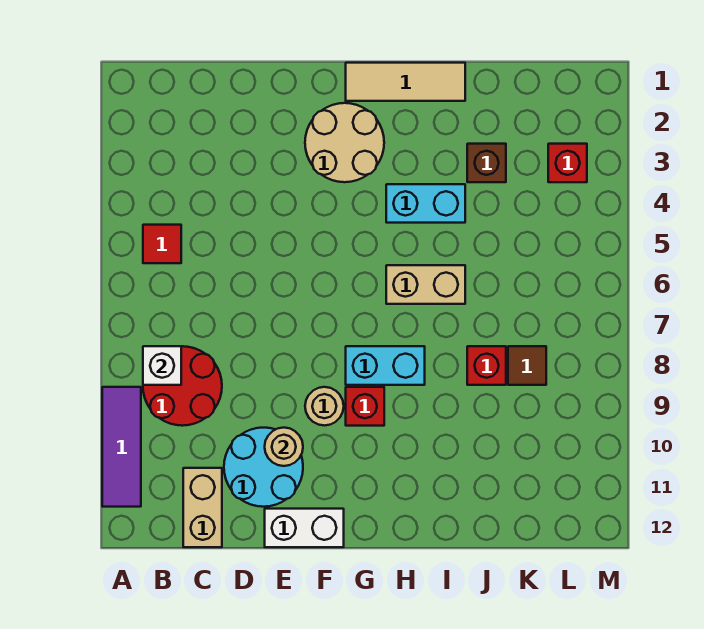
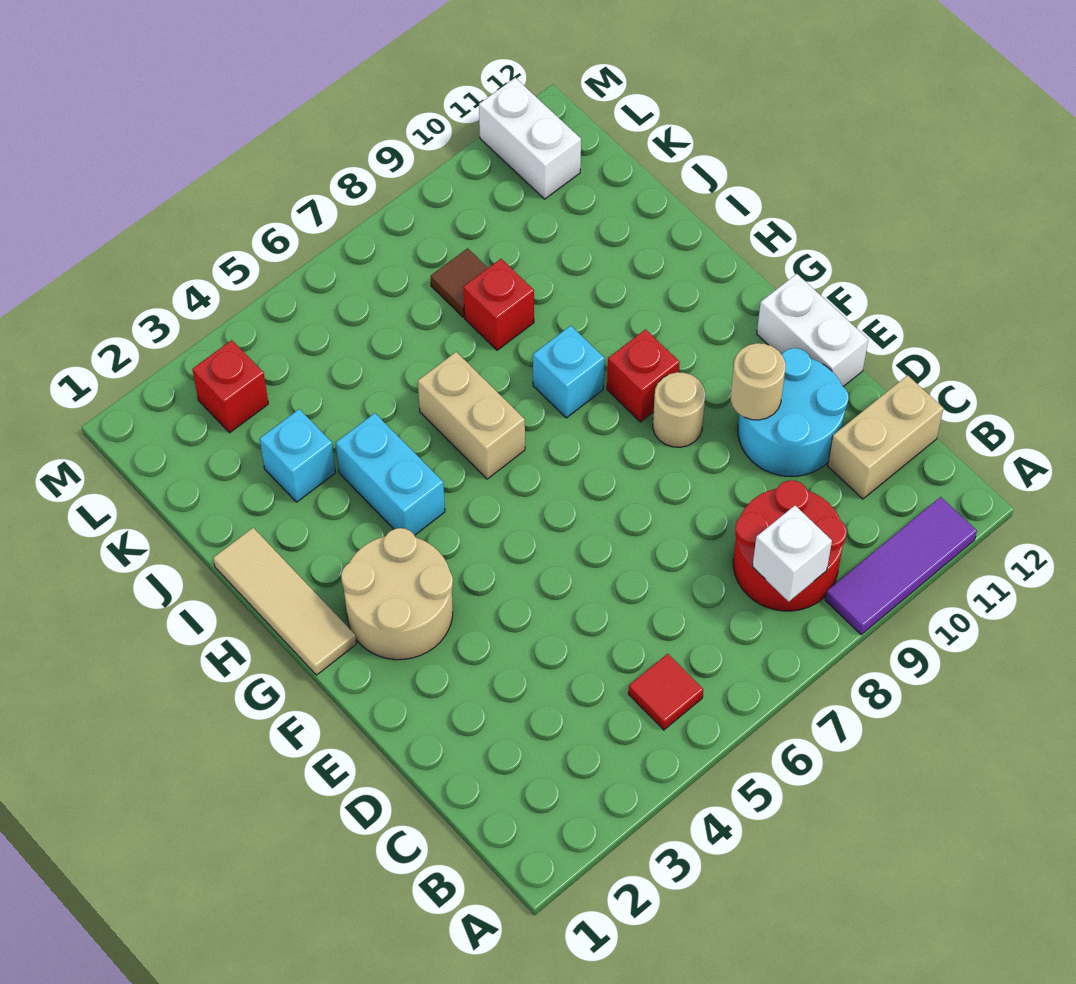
cyan brick G8:H8 level 1 -> cyan brick H8 level 1
brown brick J3 level 1 -> cyan brick J3 level 1
none -> white brick L11:M11 level 1

